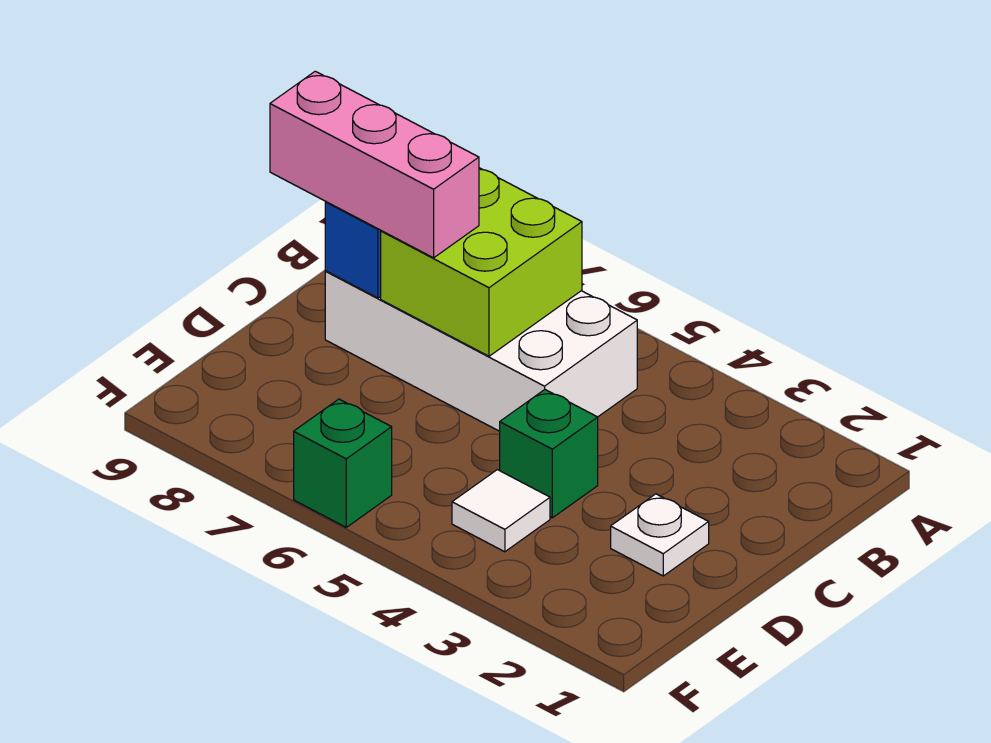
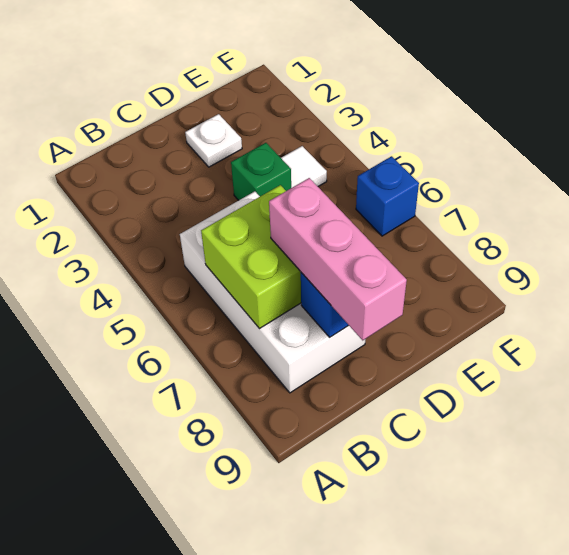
green brick F6 level 1 -> blue brick F6 level 1

